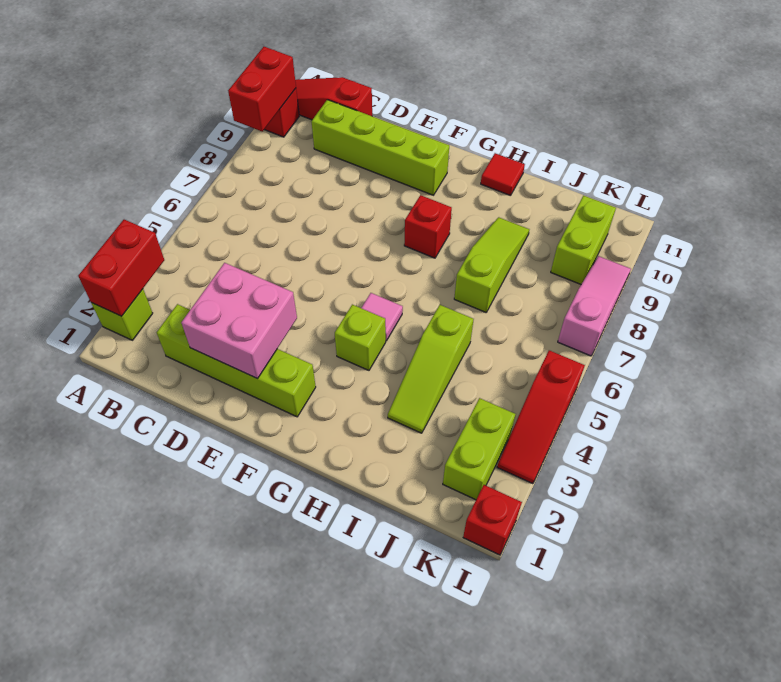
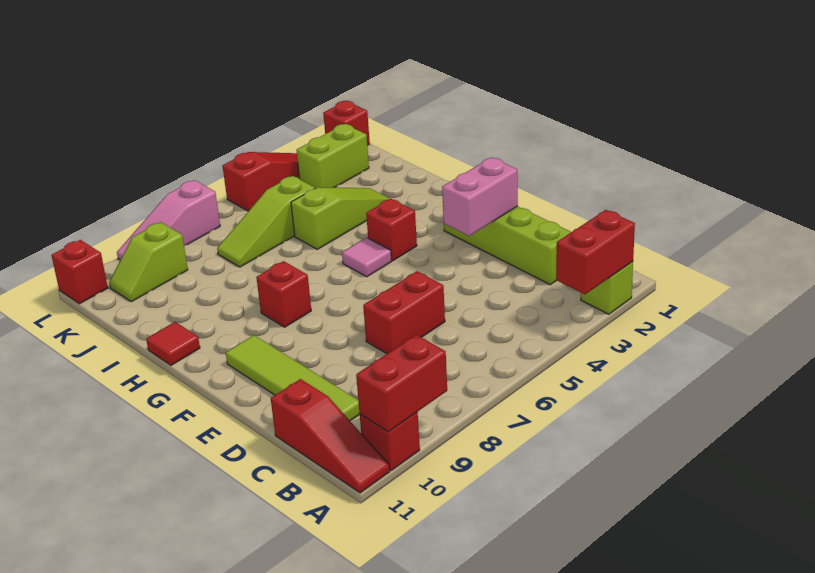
lime brick C10:F10 level 1 -> lime tile C10:F10 level 1
pink brick D2:E3 level 2 -> pink brick E2:E3 level 2
none -> red brick D6:D7 level 1
lime brick G4 level 1 -> red brick G4 level 1
lime slope I7:I9 level 1 top 7 -> lime slope J5:J7 level 1 top 5
lime brick K9:K10 level 1 -> lime slope K9:K10 level 1 top 9
none -> red brick L11 level 1

